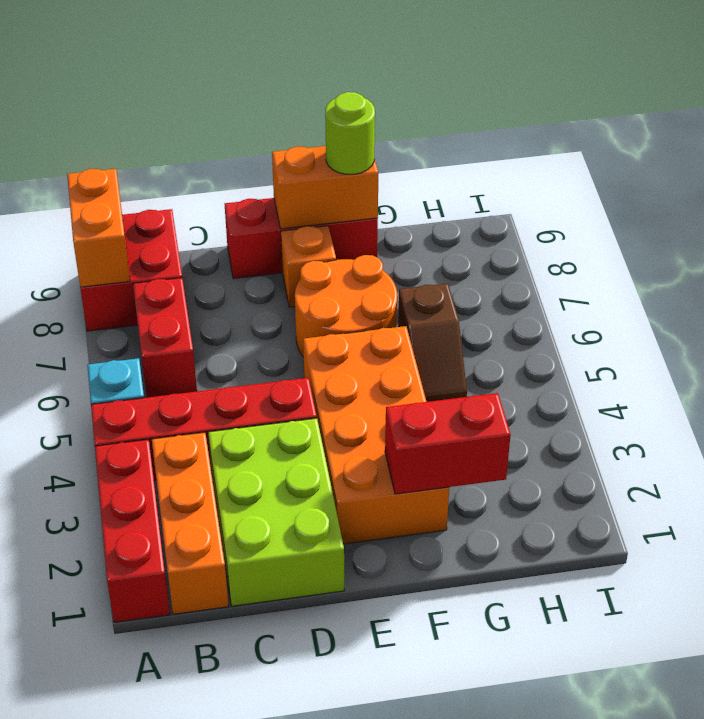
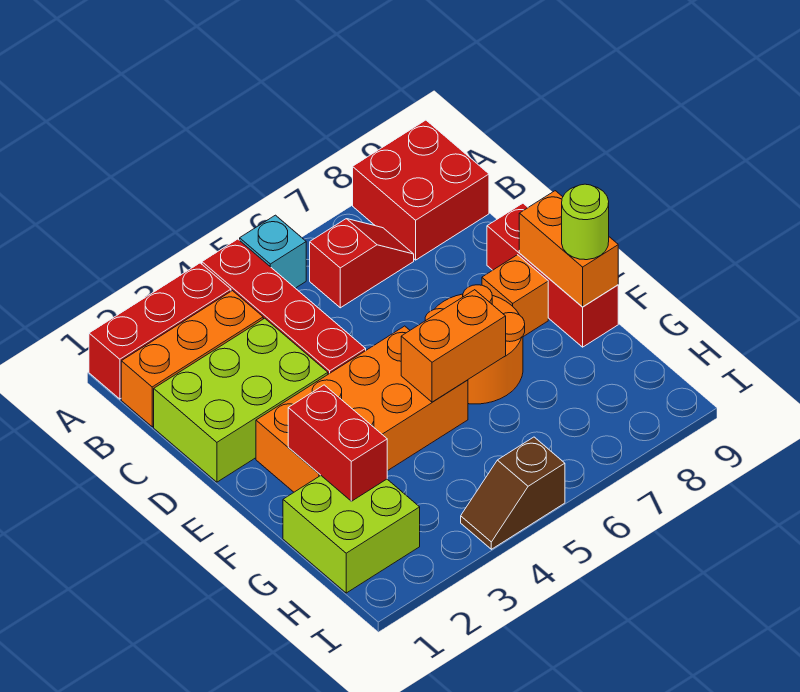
orange brick A8:A9 level 2 -> orange brick F5:F6 level 2
red brick B6:B7 level 1 -> red slope B6:B7 level 1 top 6
none -> lime brick G1:H2 level 1
brown slope G5:G6 level 1 top 6 -> brown slope I4:I5 level 1 top 5

